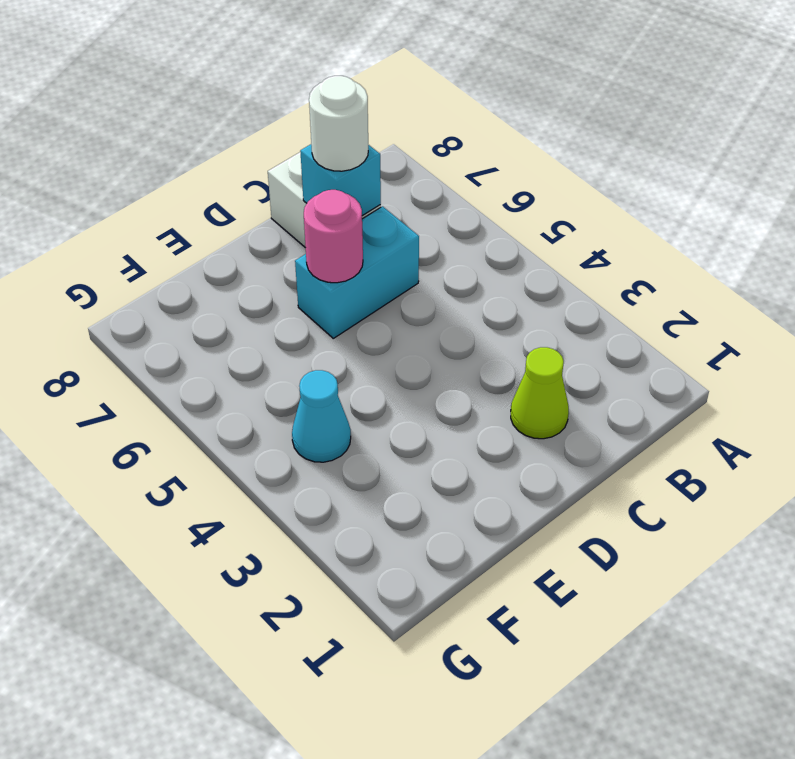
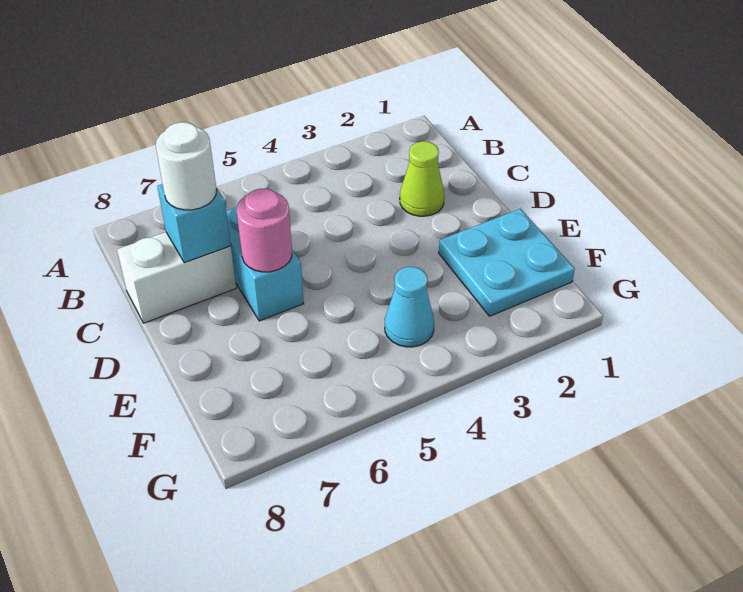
none -> cyan plate E1:F2 level 1

